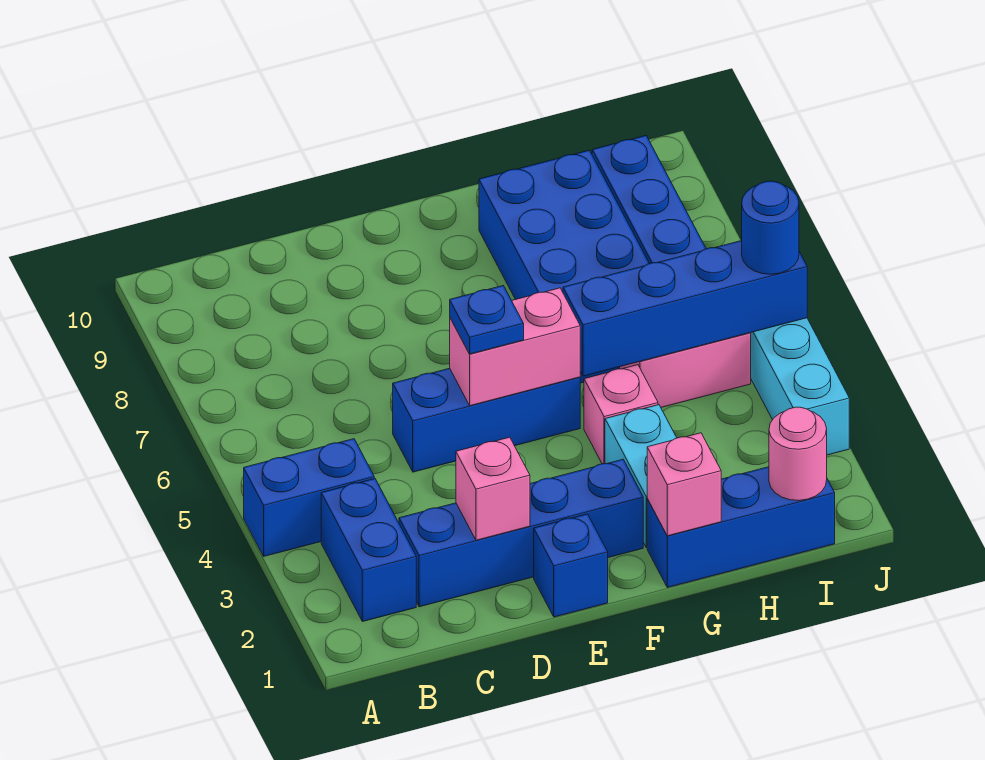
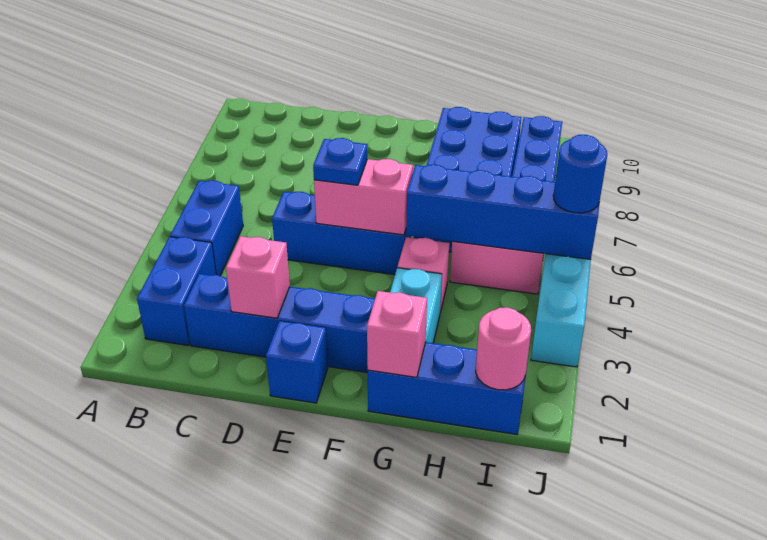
blue brick A4:B4 level 1 -> blue brick B4:B5 level 1

